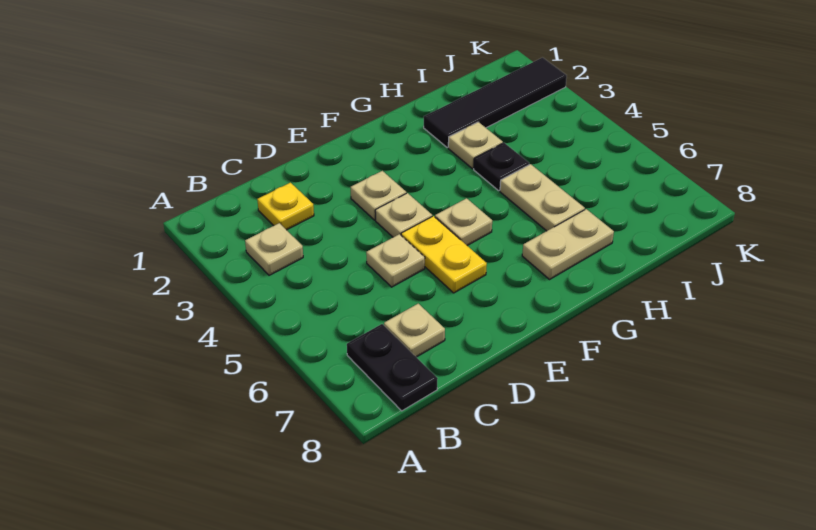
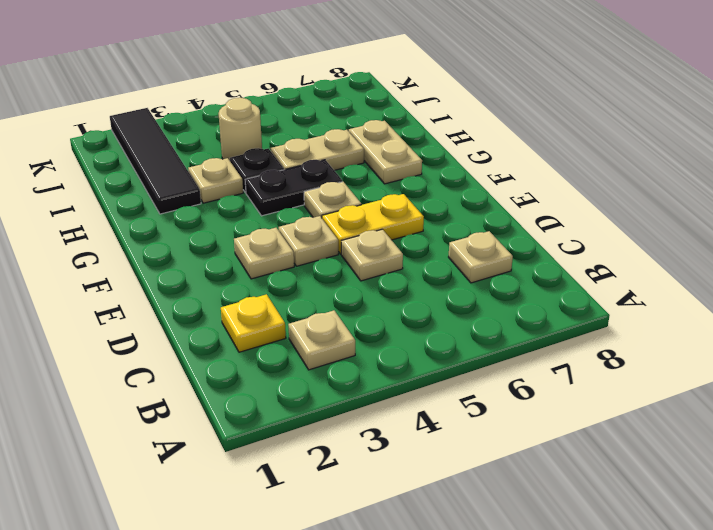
black plate B7:B8 level 1 -> black plate G4:G5 level 1
none -> tan round brick I4 level 1

